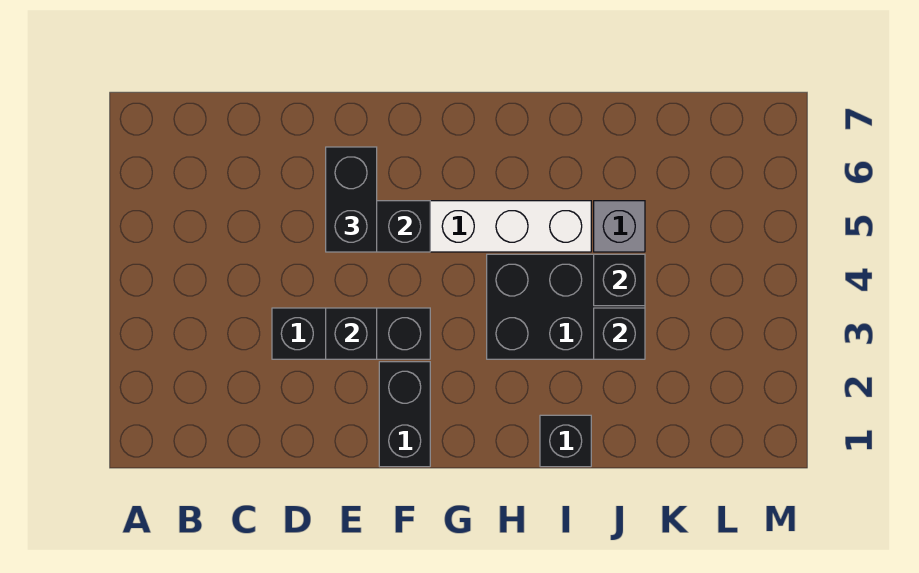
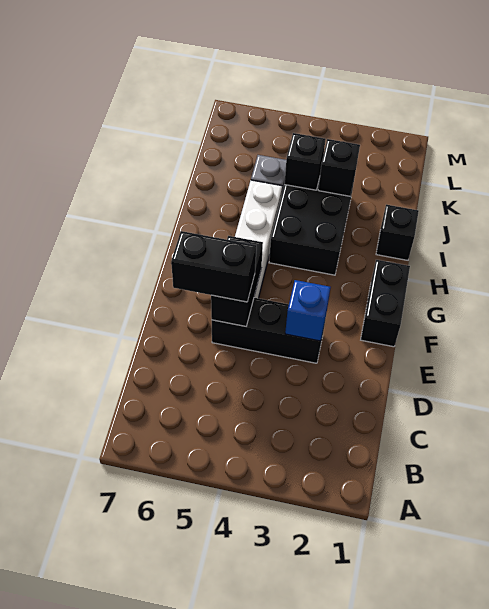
black brick D3:F3 level 1 -> black brick E3:E5 level 1
black brick E3 level 2 -> blue brick E3 level 2
black brick F1:F2 level 1 -> black brick F1:G1 level 1

